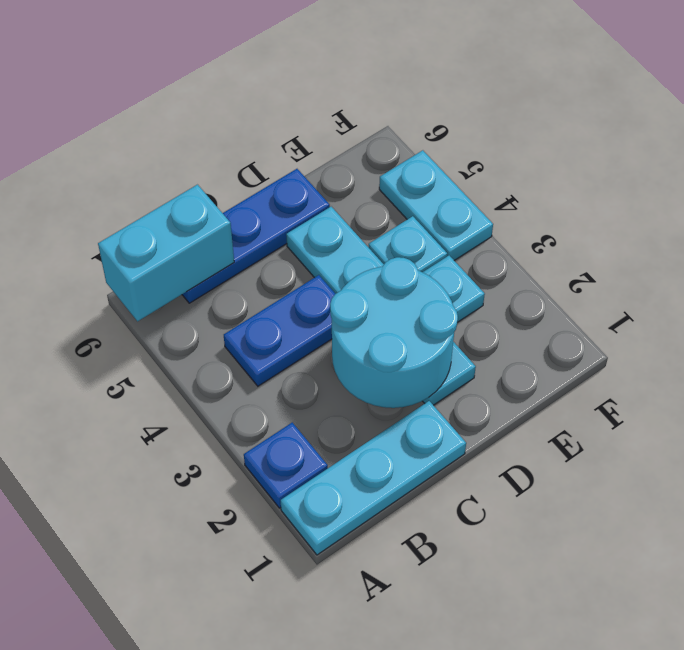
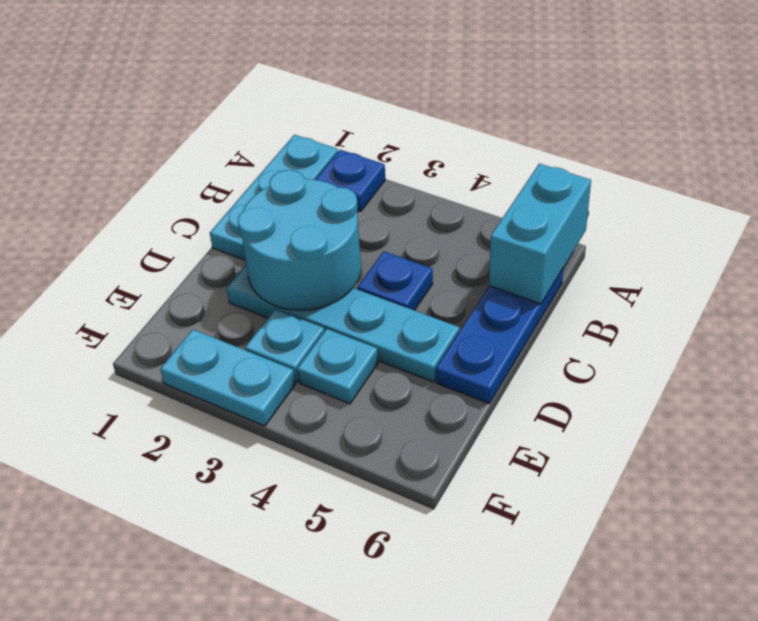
blue plate B4:C4 level 1 -> blue plate C4 level 1
cyan plate F4:F5 level 1 -> cyan plate F2:F3 level 1

